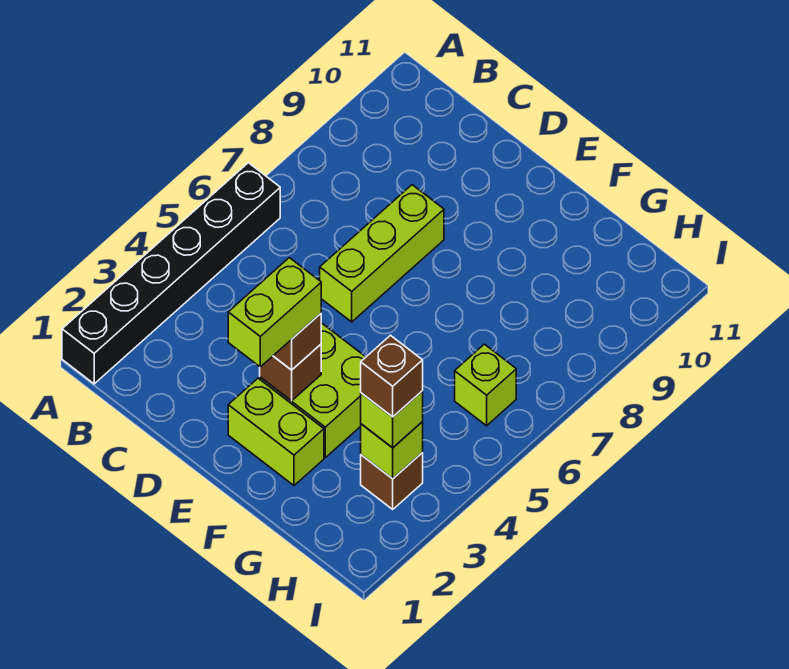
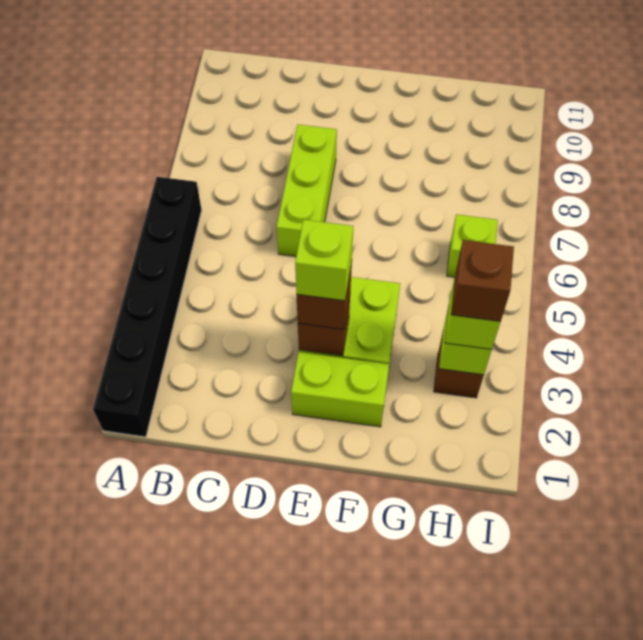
lime brick E2:E3 level 4 -> lime brick E3 level 4

